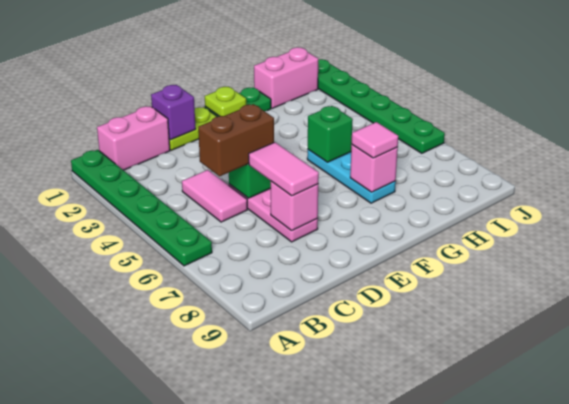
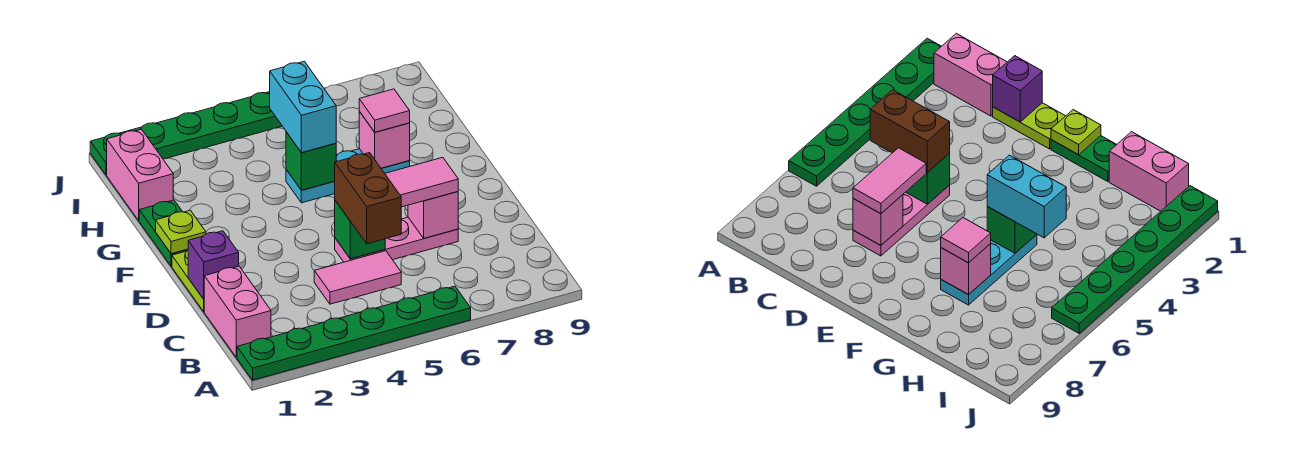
none -> cyan brick G5:H5 level 3

